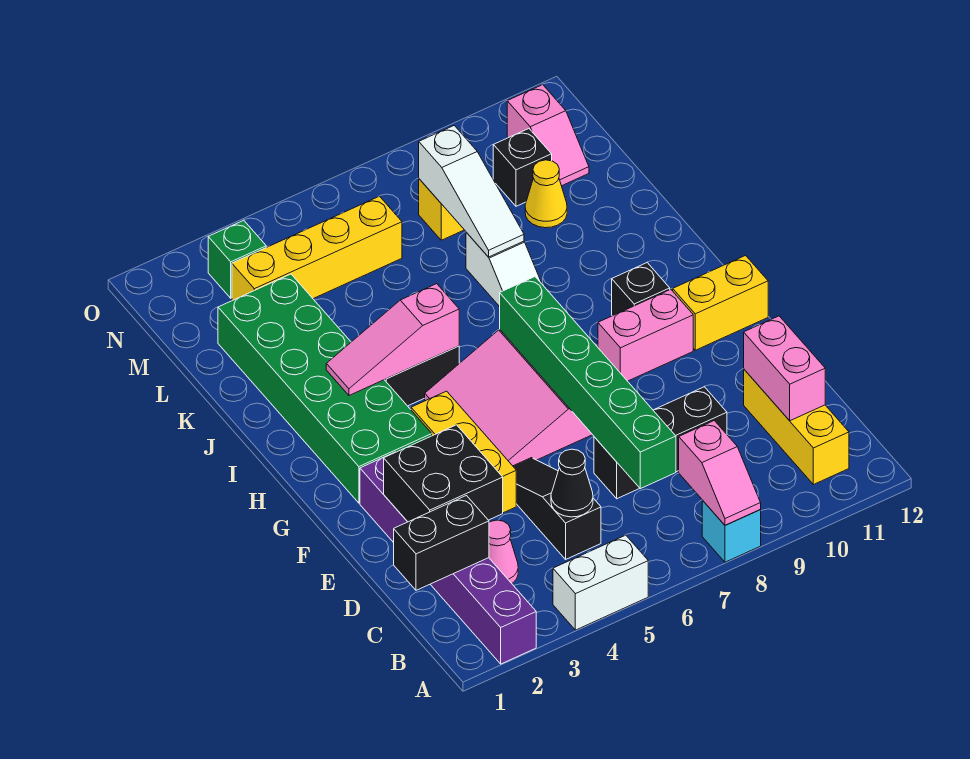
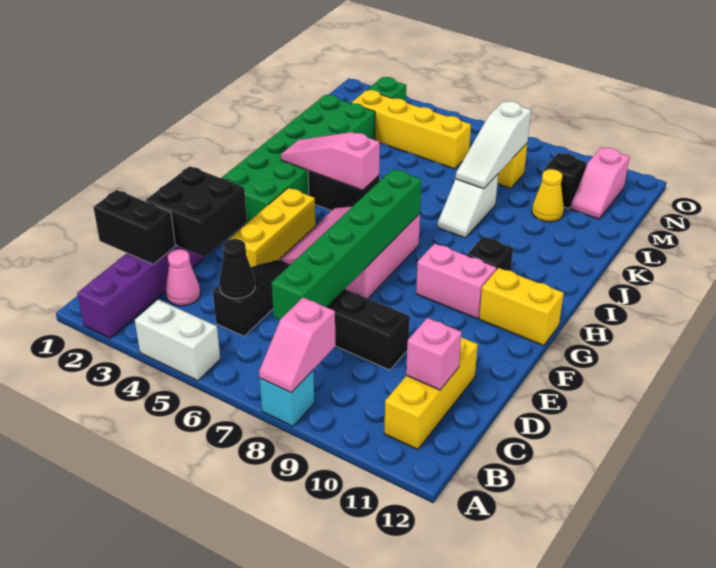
pink brick C11:D11 level 2 -> pink brick C11 level 2

